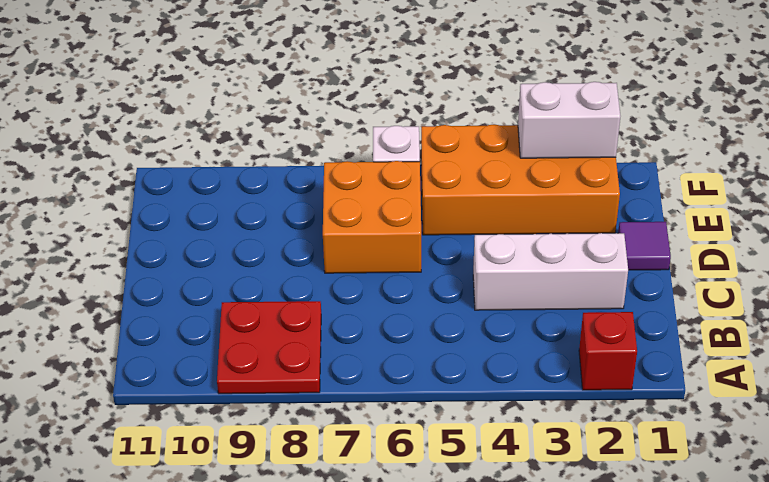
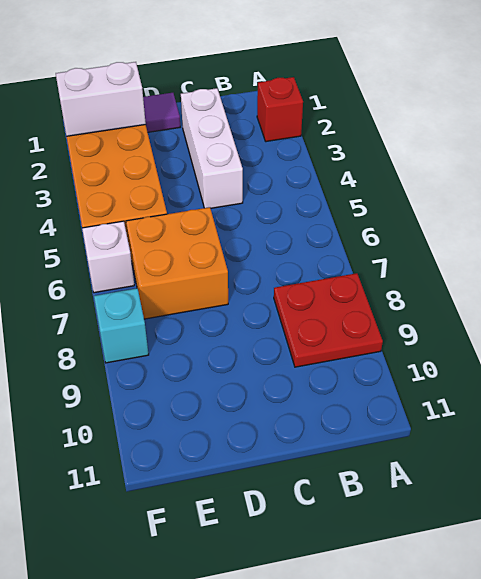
white brick F2:F3 level 2 -> white brick E2:F2 level 2
none -> cyan brick F8 level 1

